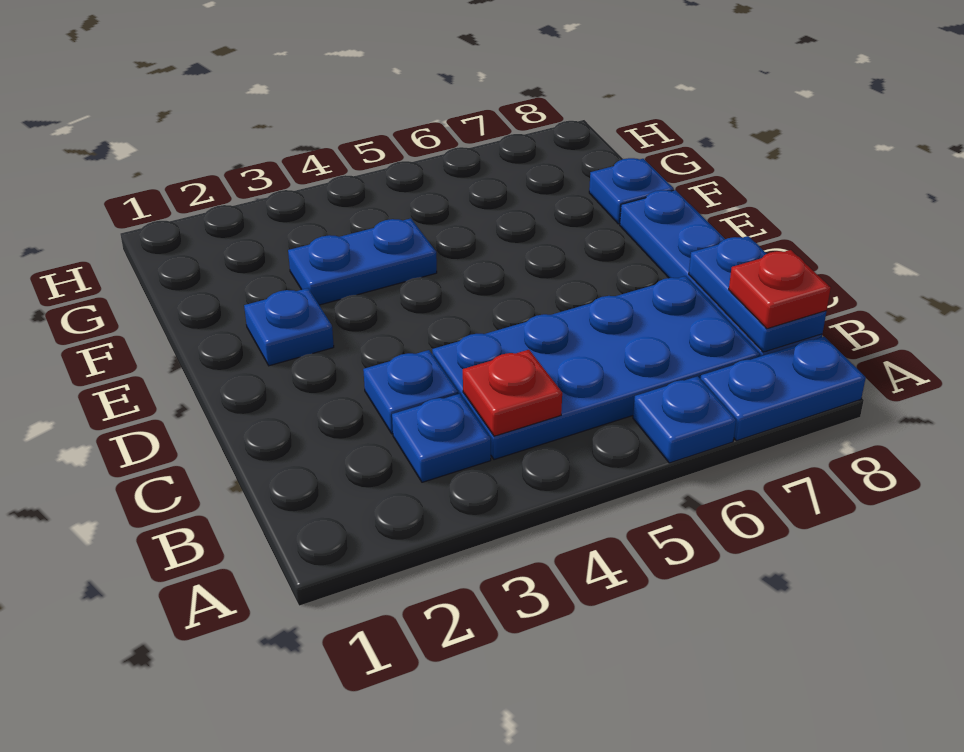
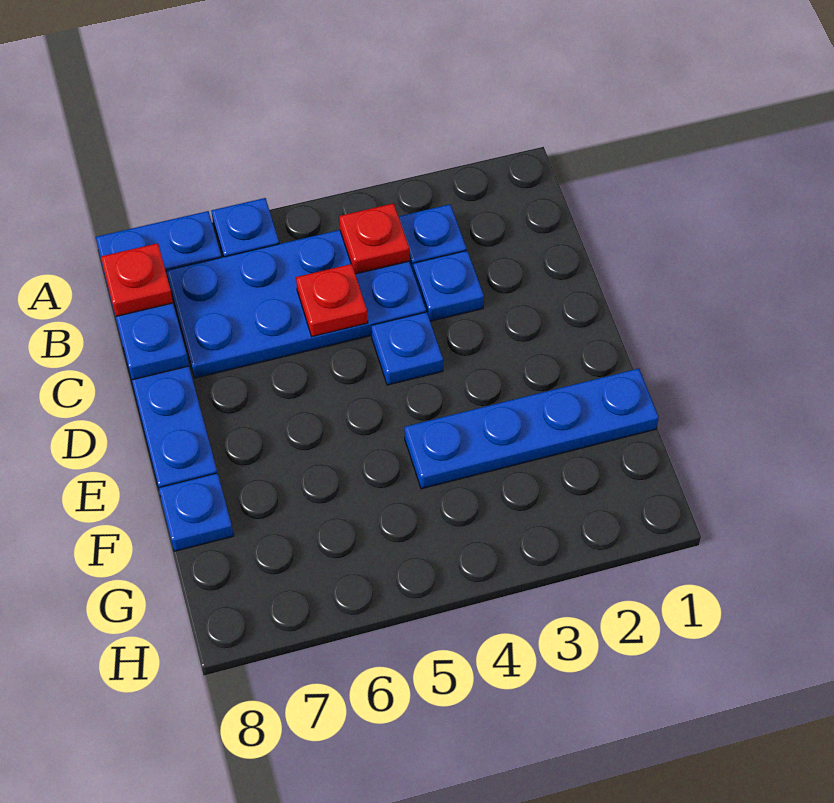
none -> red plate C5 level 2
blue plate E2 level 1 -> blue plate D4 level 1
blue plate F3:F4 level 1 -> blue plate F1:F4 level 1

